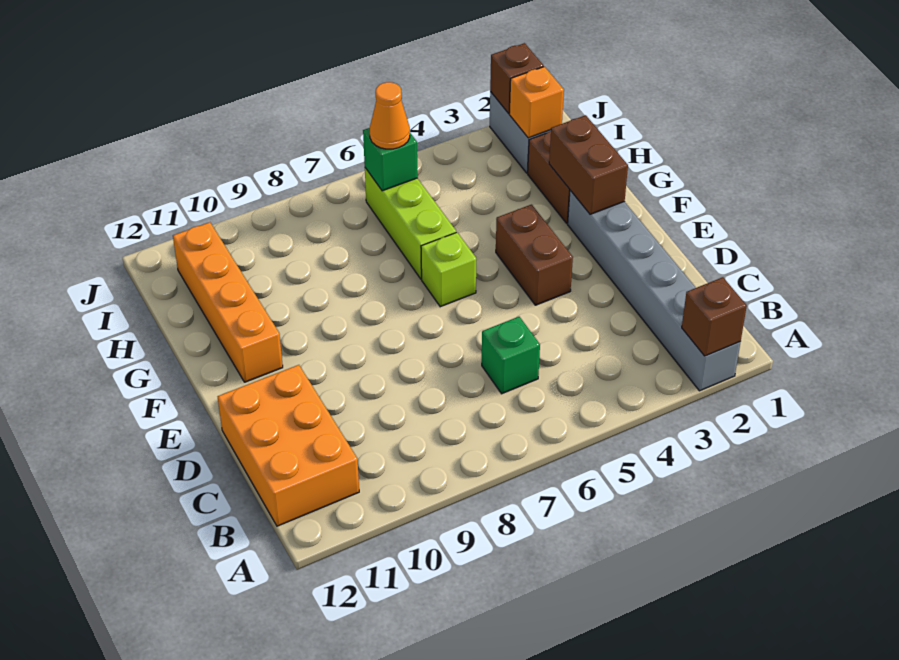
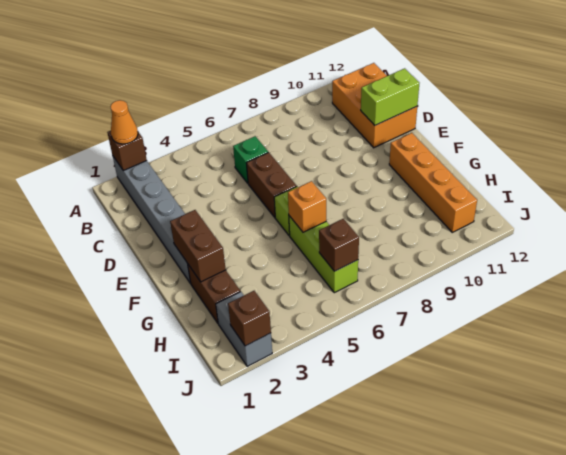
none -> lime brick D11:D12 level 2
brown brick E4:F4 level 1 -> brown brick D6:E6 level 1
orange brick I2 level 2 -> orange brick G6 level 2
green brick I6 level 2 -> brown brick I6 level 2
orange cone I6 level 3 -> orange cone A2 level 3

